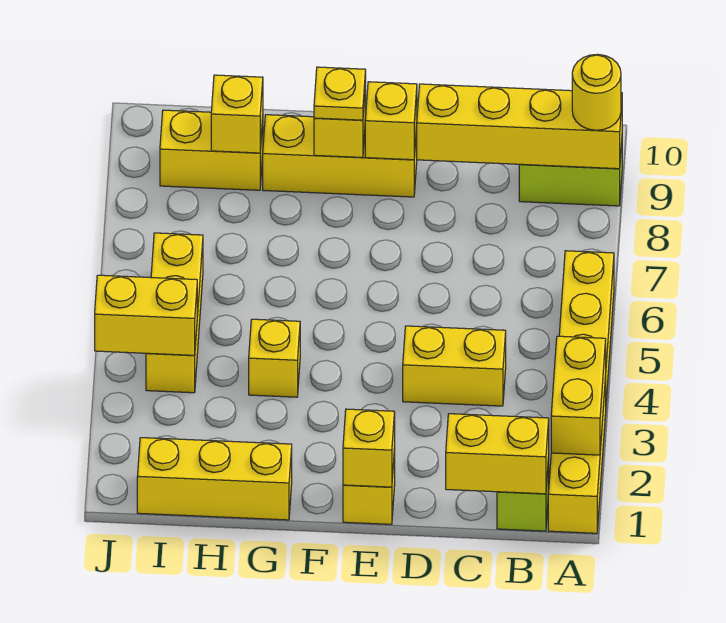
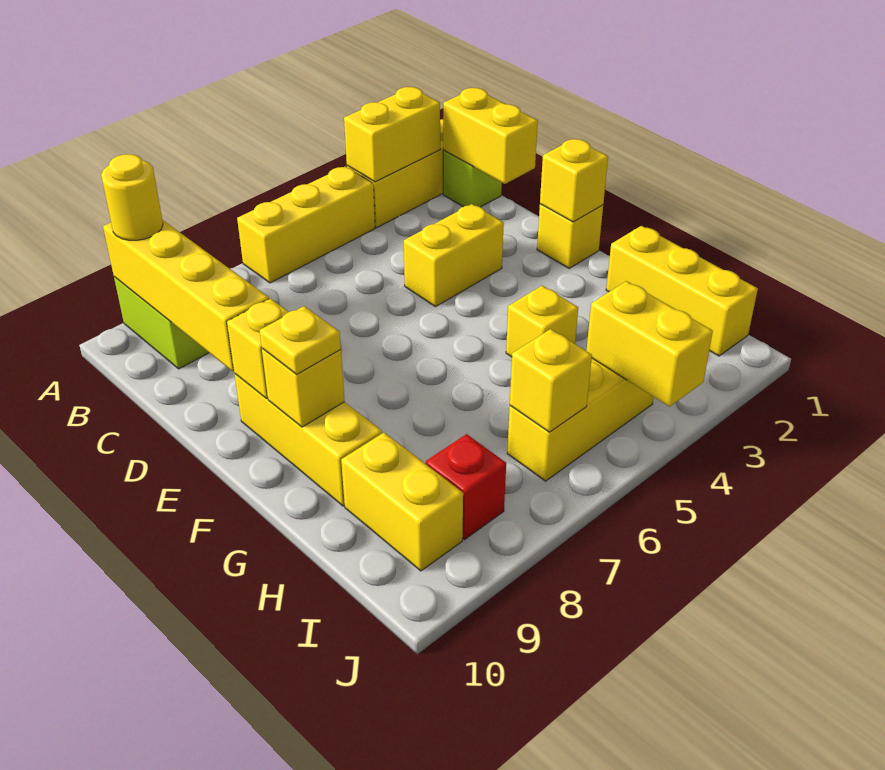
yellow brick C4:D4 level 1 -> yellow brick D3:D4 level 1
yellow brick H9 level 2 -> yellow brick I6 level 2
none -> red brick I8 level 1

